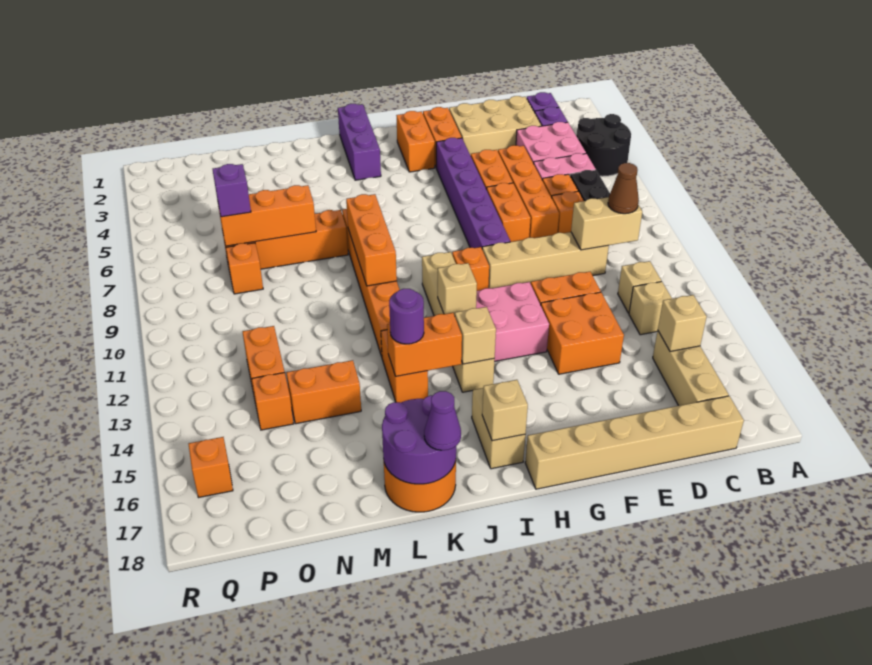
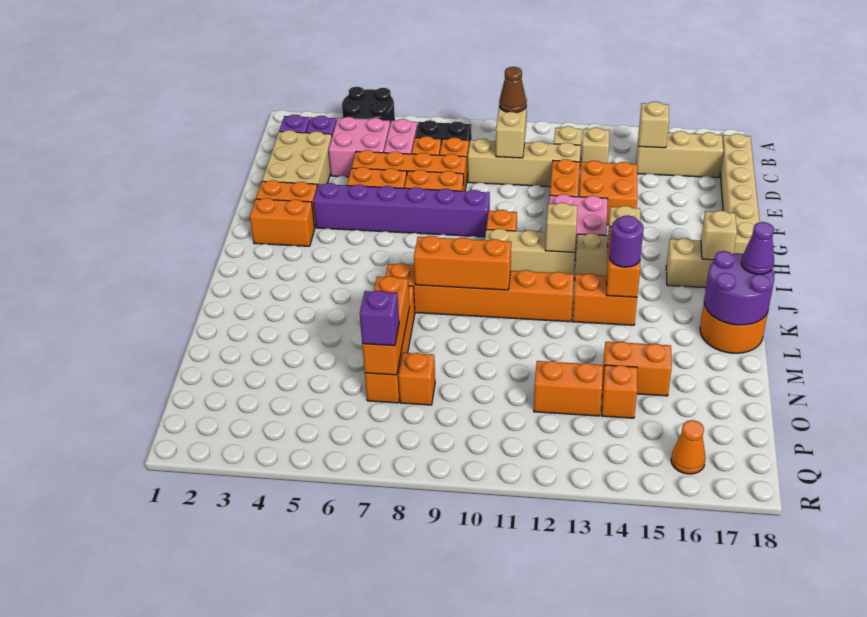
tan brick D10:G10 level 1 -> tan brick D9:D12 level 1
purple brick J1:J3 level 1 -> none
orange brick M14:N14 level 1 -> orange brick N14:N15 level 1
orange brick Q16 level 1 -> orange cone Q16 level 1

